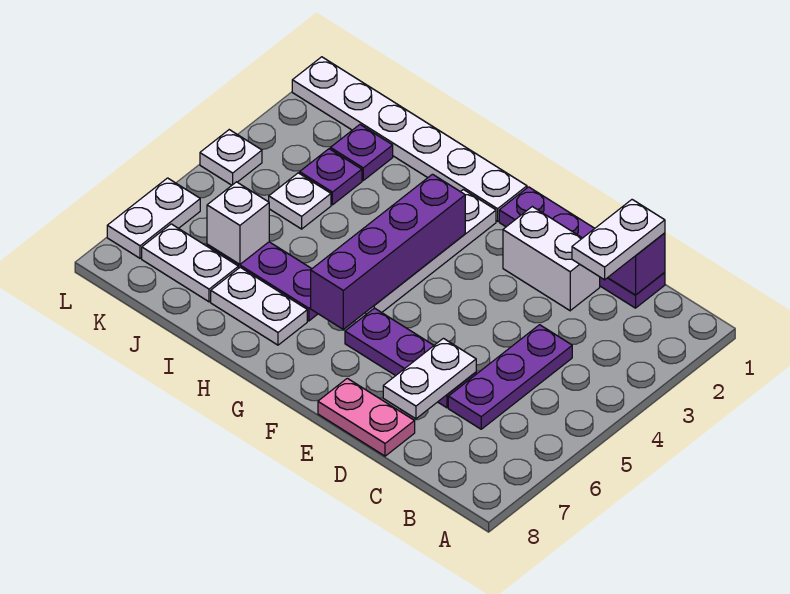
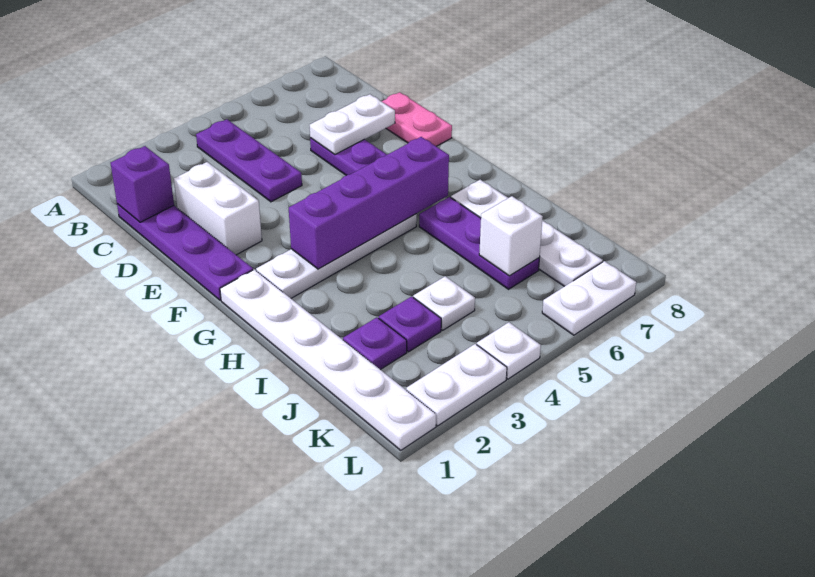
white plate C1:C2 level 3 -> white plate L2:L3 level 1
purple plate C4:C6 level 1 -> purple plate B4:D4 level 1

